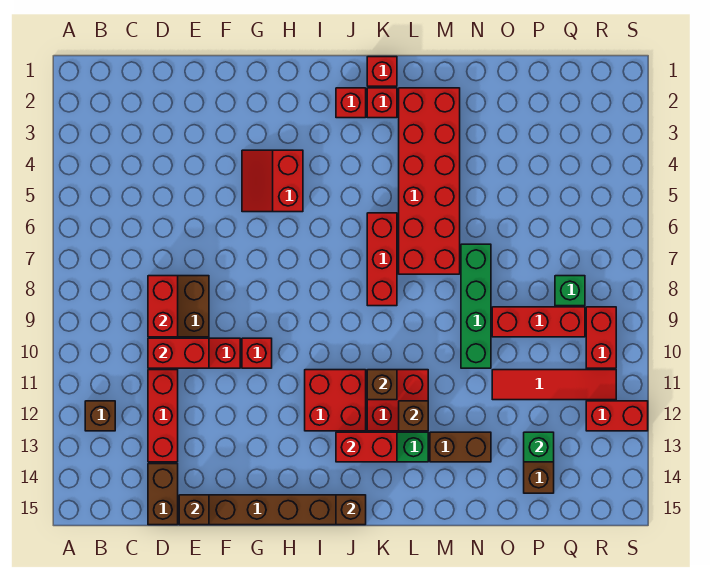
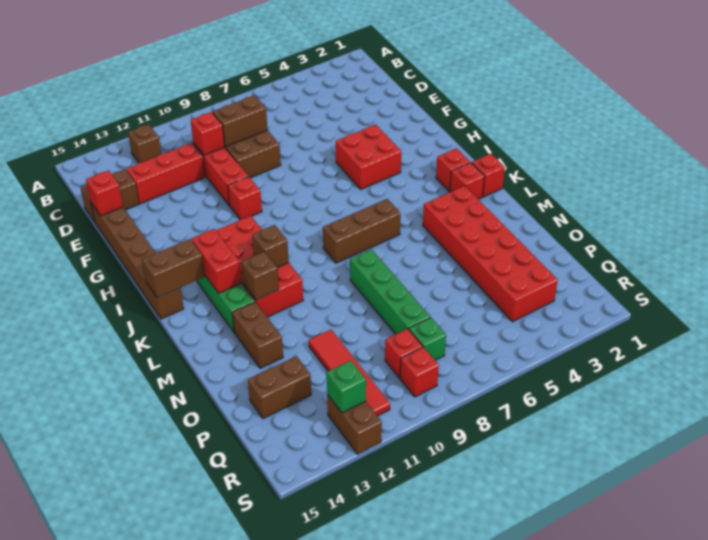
red brick D8:D9 level 2 -> brown brick D8:D9 level 2
red brick D10:E10 level 2 -> red brick D10 level 2
brown brick E15 level 2 -> red brick E15 level 2
red slope G4:H5 level 1 top H -> red brick G4:H5 level 1
brown brick J15 level 2 -> brown brick J14:J15 level 2
red brick K6:K8 level 1 -> brown brick K6:K8 level 1
red brick L2:M7 level 1 -> red brick L3:Q4 level 1
green brick N7:N10 level 1 -> green brick M8:P8 level 1
red brick O9:Q9 level 1 -> red brick Q9 level 1
green brick P13 level 2 -> green brick R12 level 2
red brick R9:R10 level 1 -> red brick R9 level 1
red brick R12:S12 level 1 -> brown brick R12:S12 level 1

